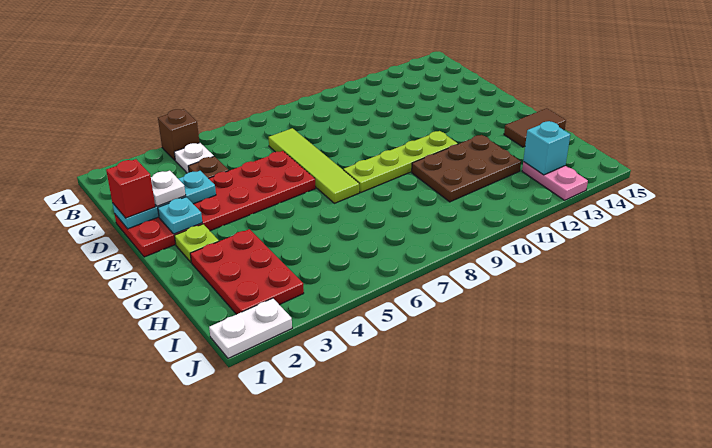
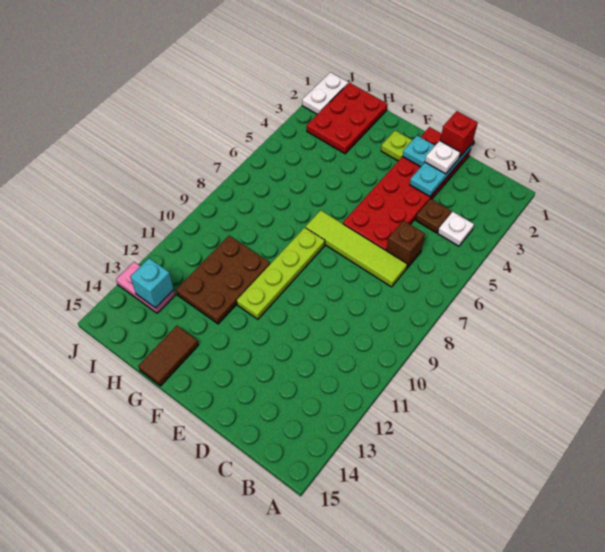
brown brick A4 level 1 -> brown brick C6 level 1
red plate G2:I3 level 1 -> red plate H1:I3 level 1

